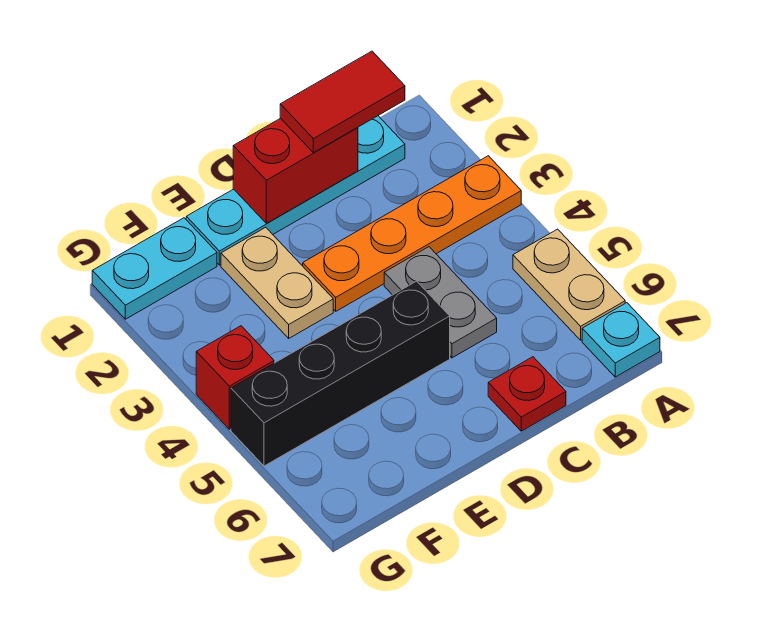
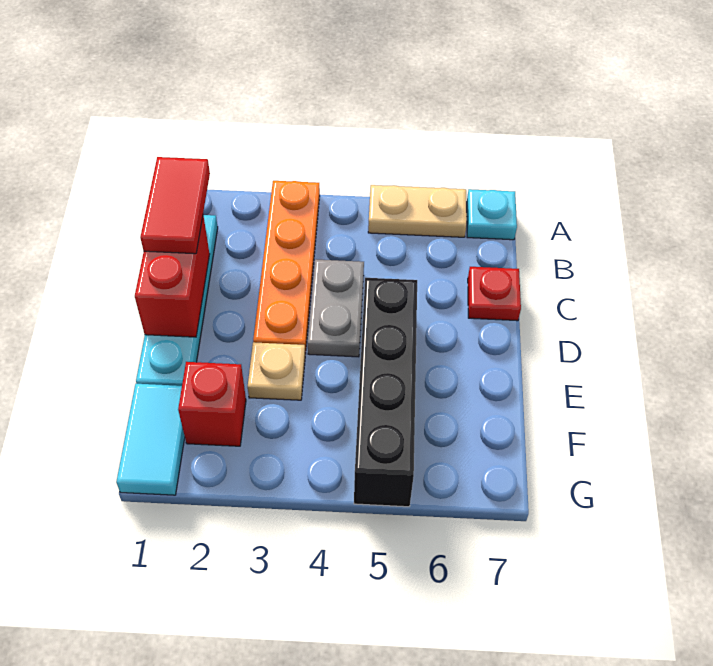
grey plate C4:C5 level 1 -> grey plate C4:D4 level 1
tan plate E2:E3 level 1 -> tan plate E3 level 1
cyan plate F1:G1 level 1 -> cyan tile F1:G1 level 1
red brick G4 level 1 -> red brick F2 level 1

